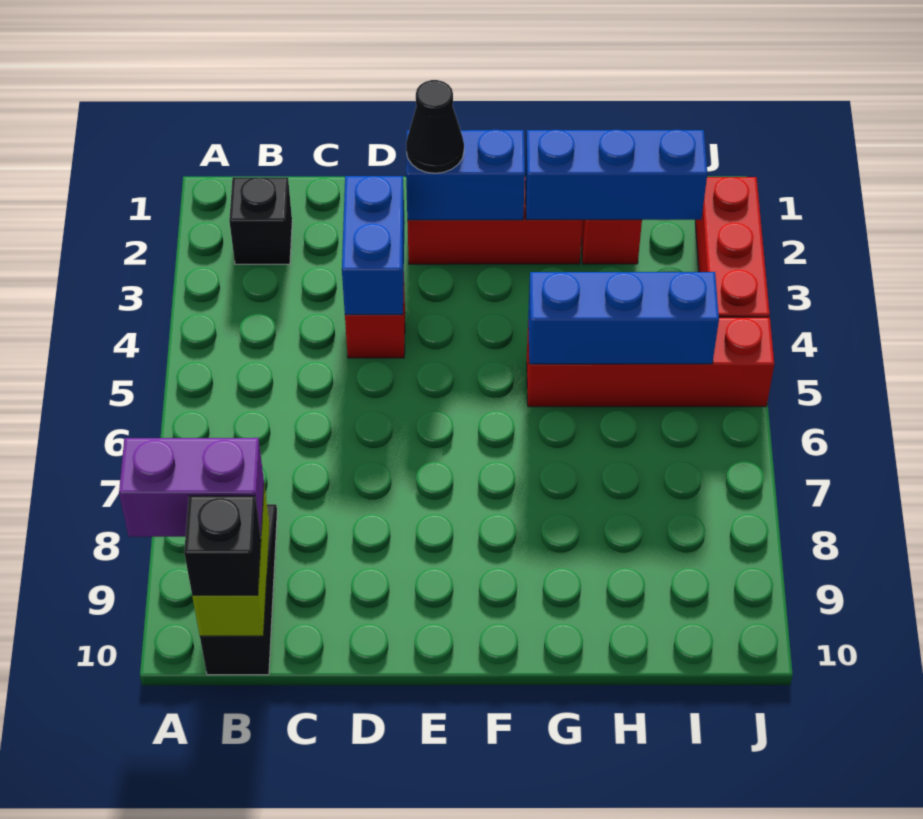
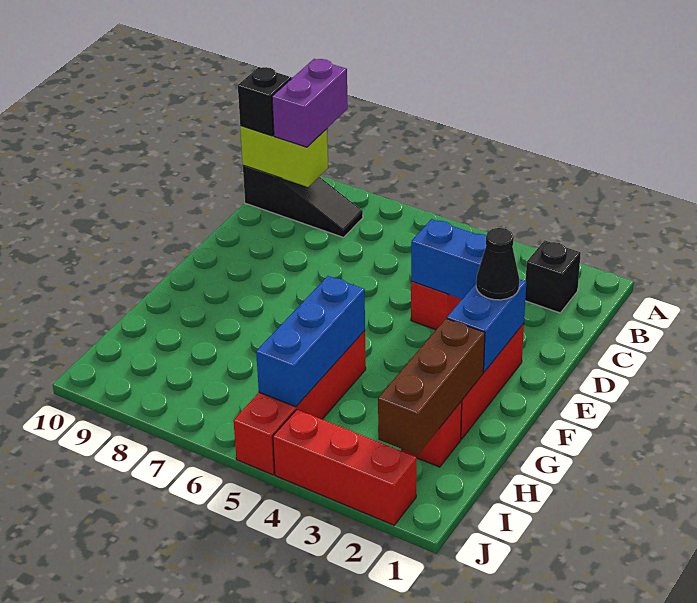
blue brick G2:I2 level 2 -> brown brick G2:I2 level 2

